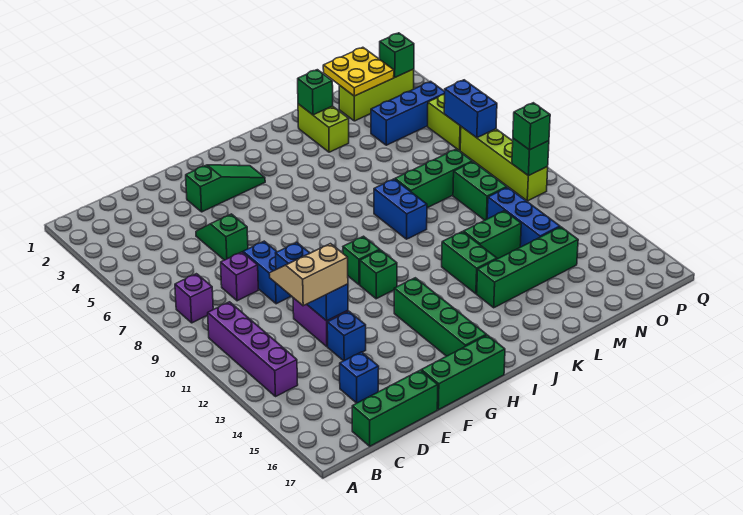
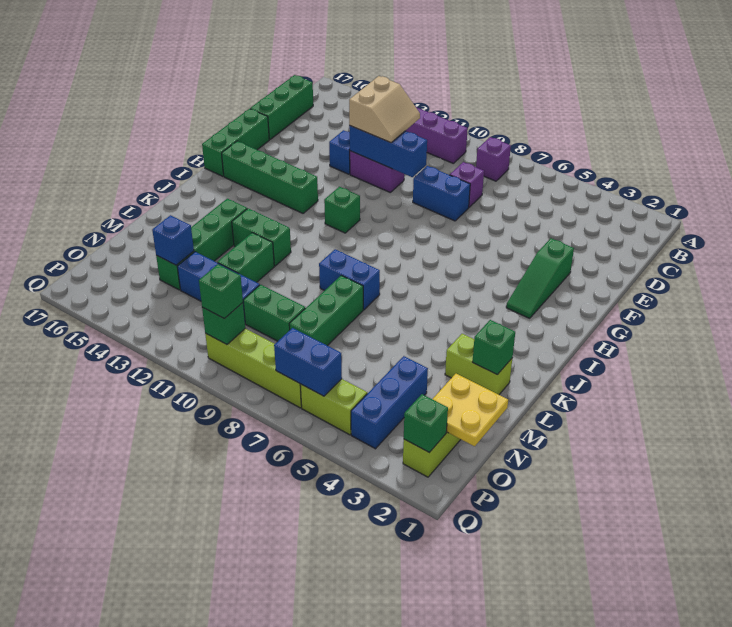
blue brick D15 level 1 -> blue brick N14 level 2
green slope E5:E6 level 1 top 6 -> none
green brick H10 level 1 -> none

